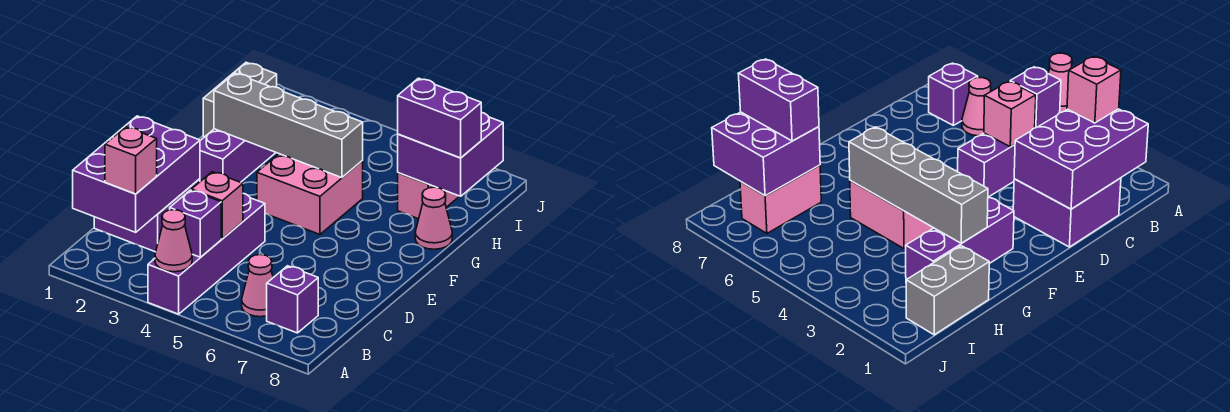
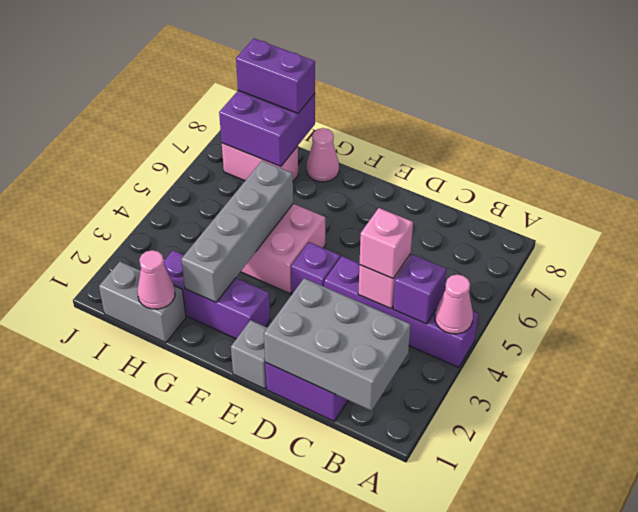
purple brick B1:D2 level 2 -> grey brick B1:D2 level 2
pink brick B2 level 3 -> pink brick C4 level 3
pink cone B6 level 1 -> pink cone H1 level 2
purple brick B7 level 1 -> purple brick E4 level 1
none -> grey brick E1 level 1
purple brick H7:H8 level 3 -> purple brick H8:I8 level 3

